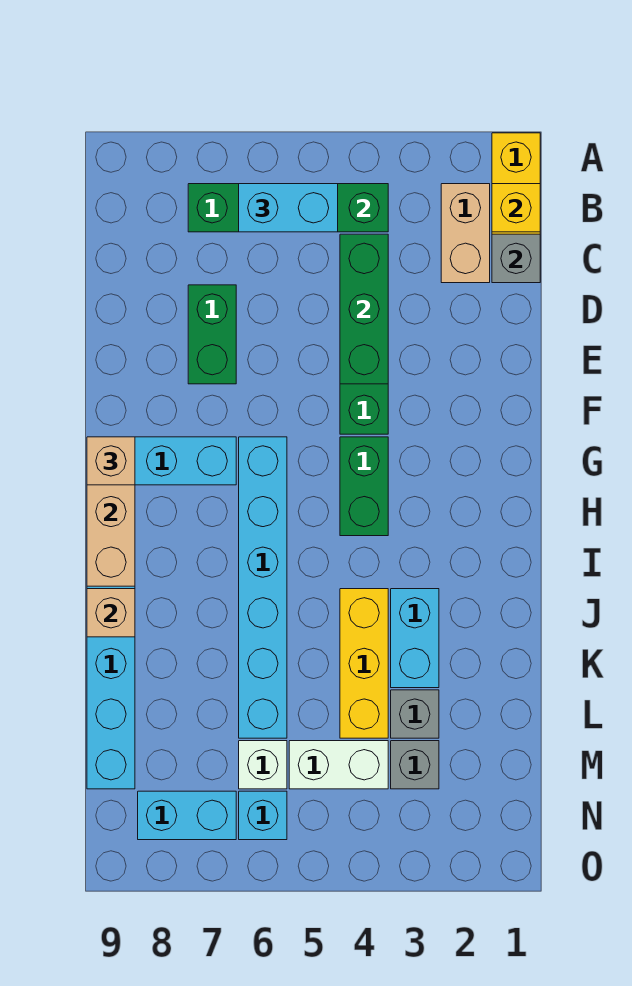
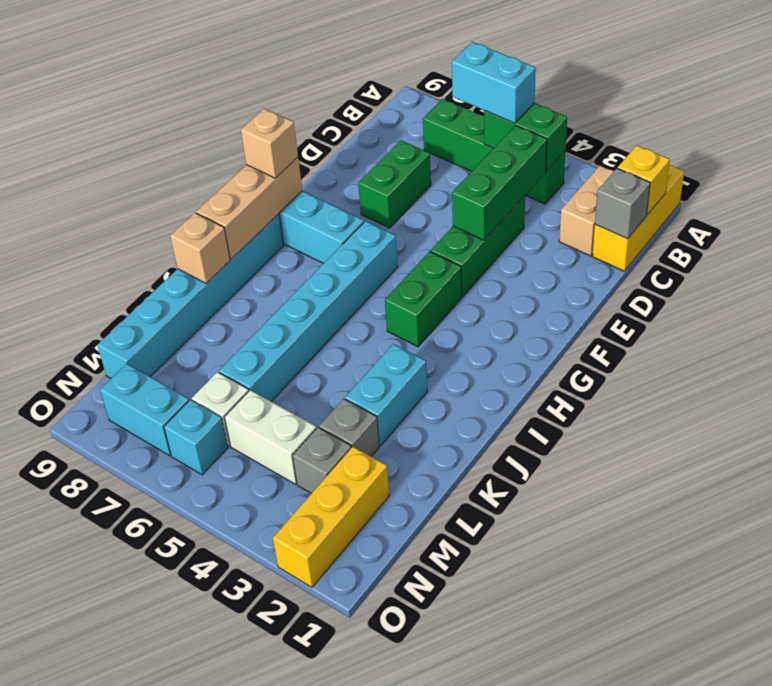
yellow brick J4:L4 level 1 -> yellow brick M2:O2 level 1

